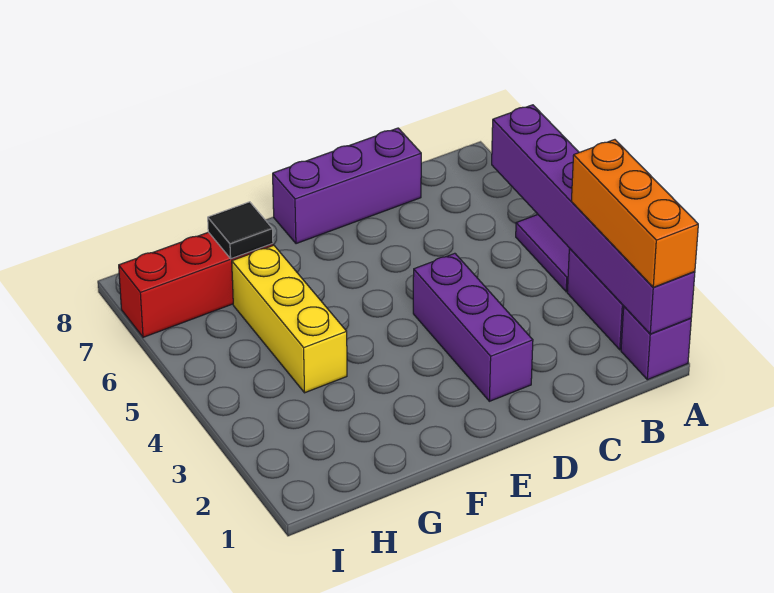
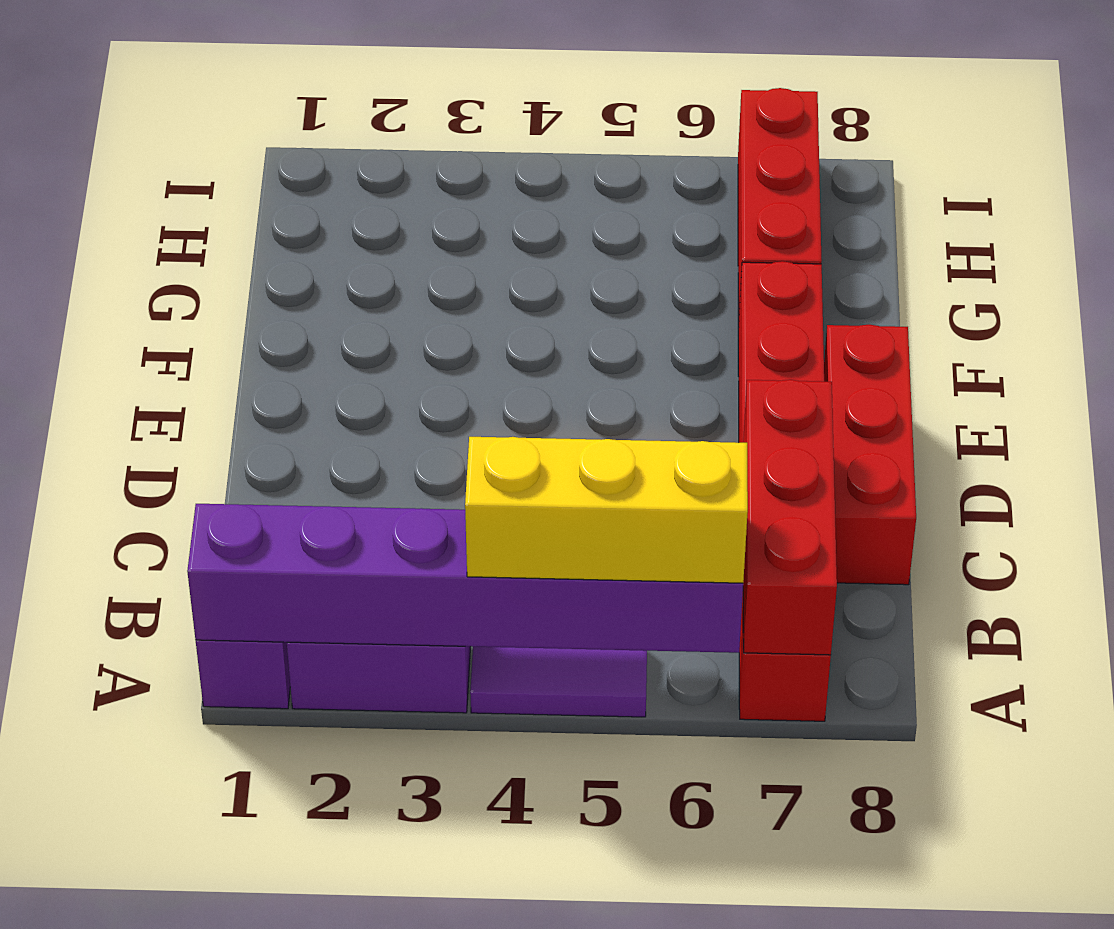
orange brick A1:A3 level 3 -> none
none -> red brick A7:F7 level 1
none -> red brick A7:C7 level 2
purple brick C8:E8 level 1 -> red brick C8:E8 level 1
purple brick D2:D4 level 1 -> none
yellow brick G4:G6 level 1 -> yellow brick A4:A6 level 3
black tile G7 level 2 -> none

